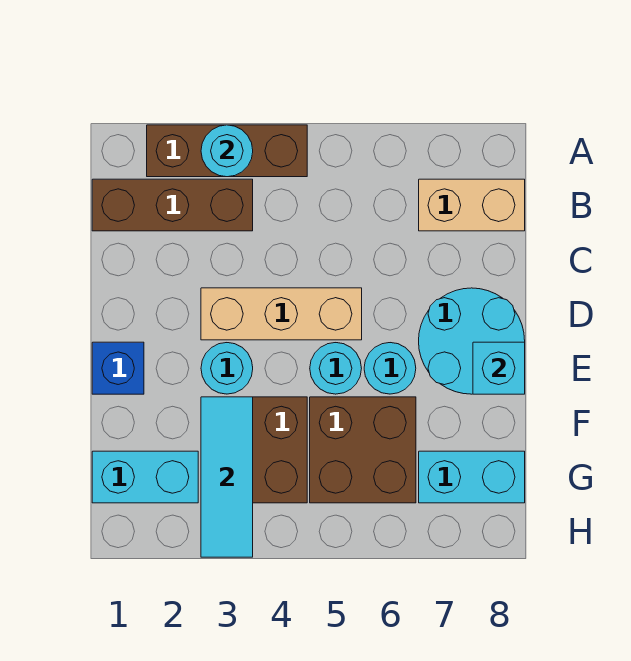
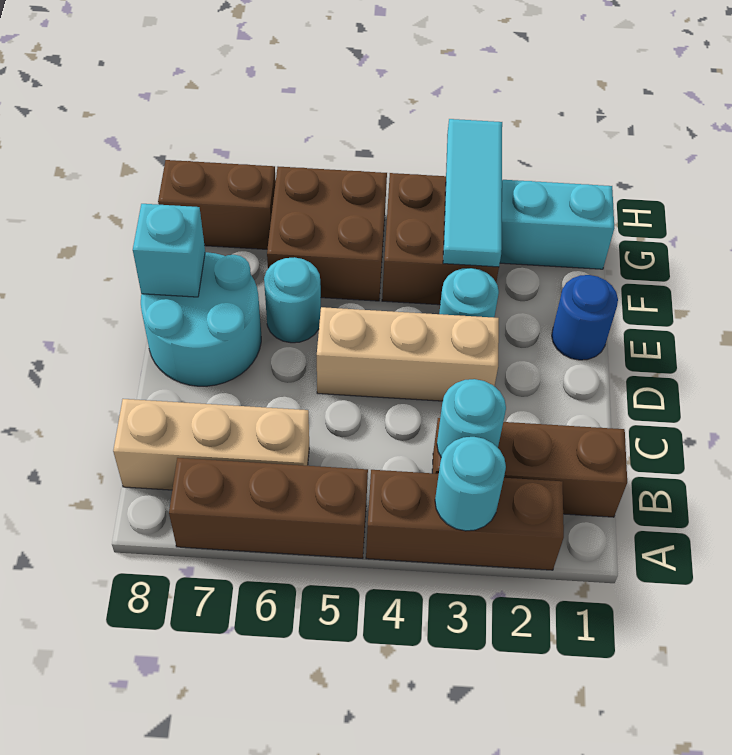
none -> brown brick A5:A7 level 1
tan brick B7:B8 level 1 -> tan brick B6:B8 level 1
blue brick E1 level 1 -> blue round brick E1 level 1
cyan round brick E5 level 1 -> cyan round brick B3 level 2
cyan brick G7:G8 level 1 -> brown brick G7:G8 level 1

